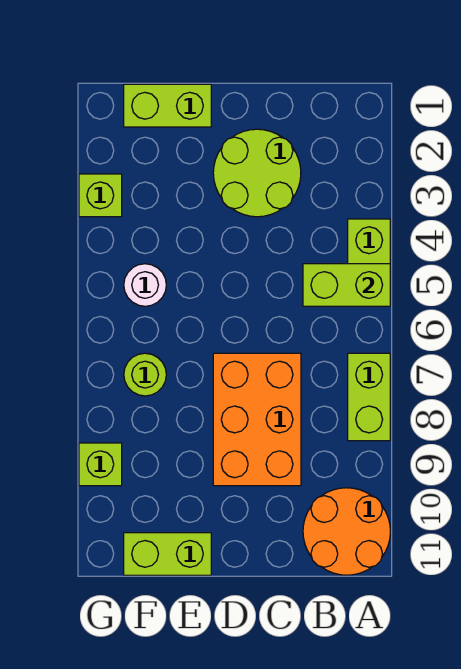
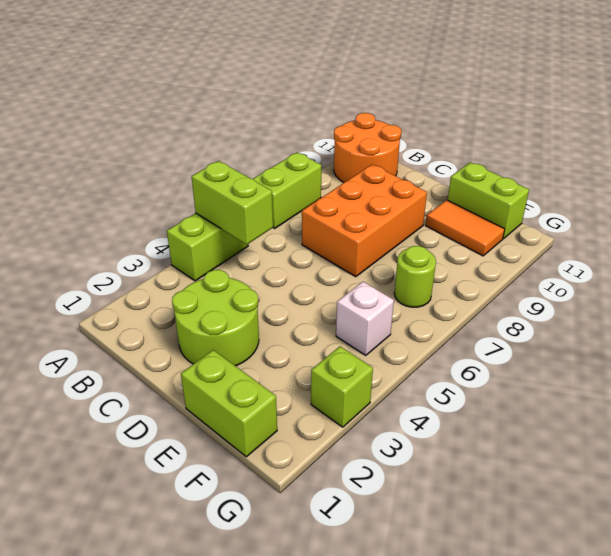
none -> orange tile E10:F10 level 1
white round brick F5 level 1 -> white brick F5 level 1
lime brick G9 level 1 -> none

